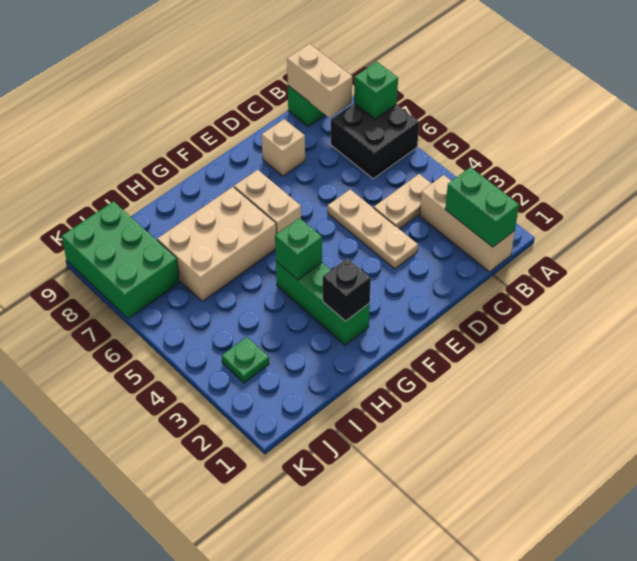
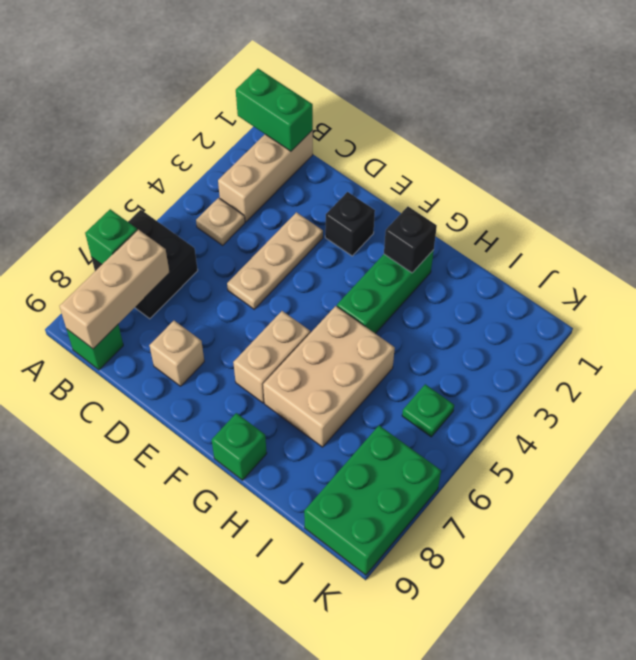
green brick B1:B2 level 2 -> green brick A1:B1 level 2
tan plate B4:C4 level 1 -> tan plate B4 level 1
tan brick B8:B9 level 2 -> tan brick B7:B9 level 2
none -> black brick E2 level 1
green brick G4 level 2 -> green brick G9 level 1
tan brick G6:I7 level 1 -> tan brick G5:H7 level 1
green plate J3 level 1 -> green plate J5 level 1

